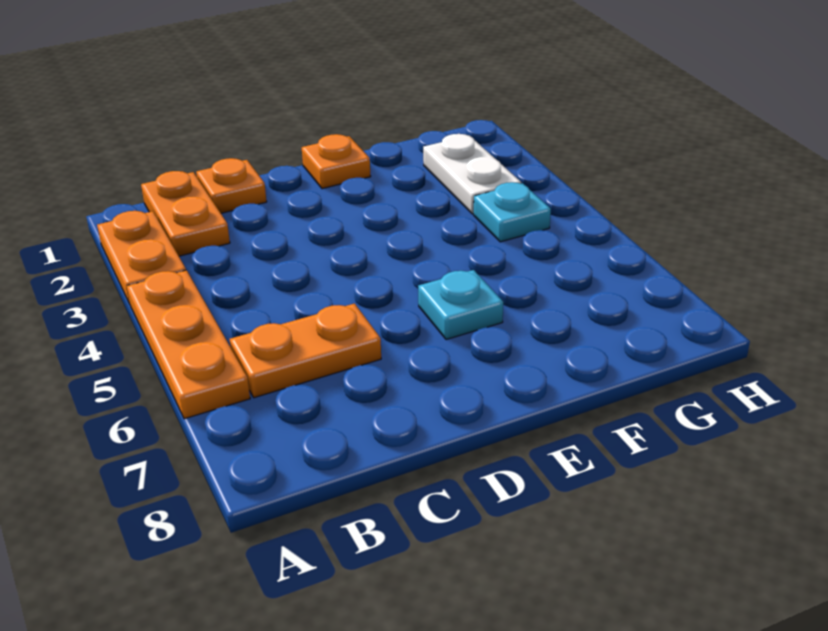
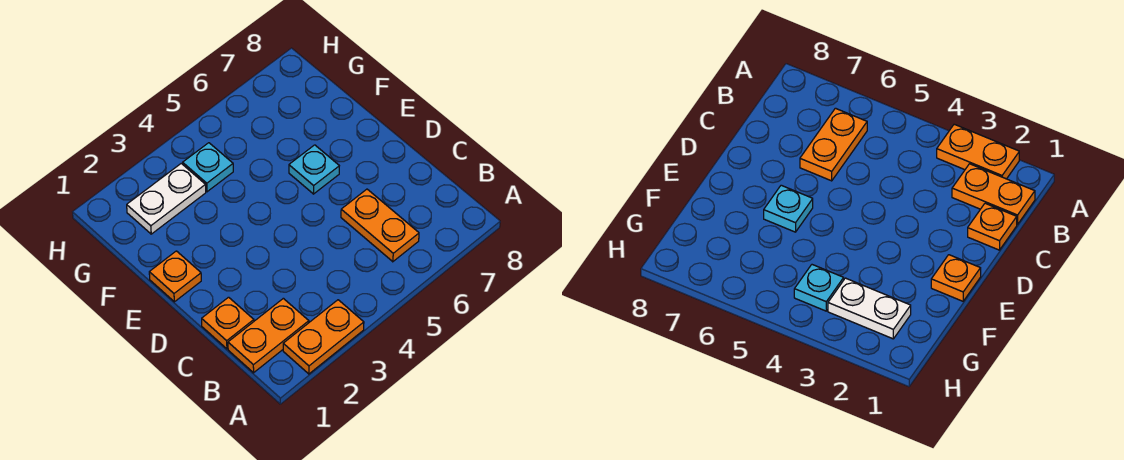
orange plate A4:A6 level 1 -> none

